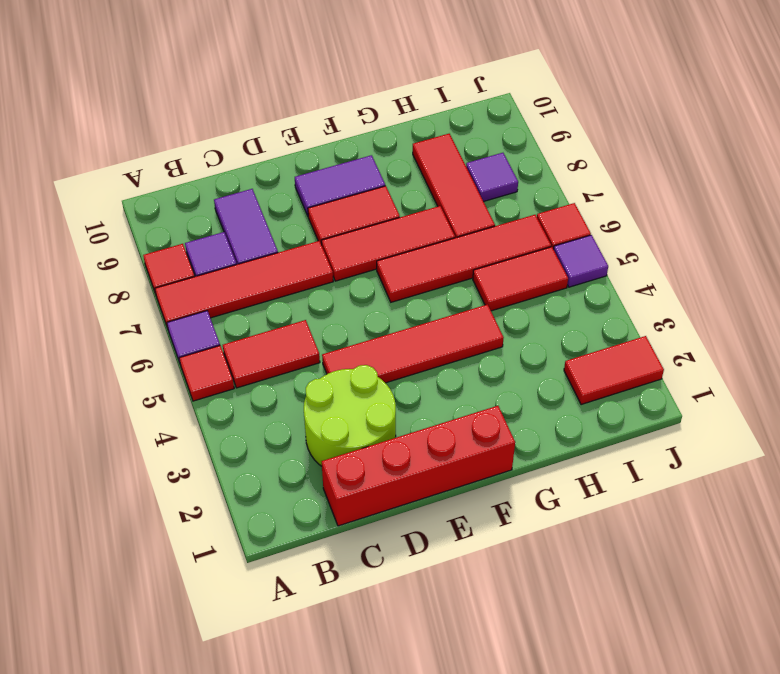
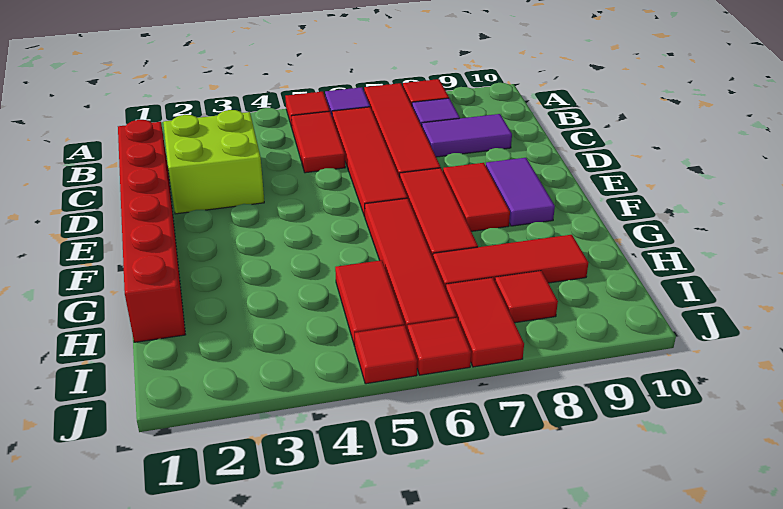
red brick C1:F1 level 1 -> red brick C1:H1 level 1
lime round brick C2:D3 level 1 -> lime brick C2:D3 level 1
red tile D4:G4 level 1 -> red tile B6:E6 level 1
red tile I2:J2 level 1 -> red tile I7:J7 level 1
purple tile I8 level 1 -> red tile I8 level 1
purple tile J5 level 1 -> red tile J5 level 1

